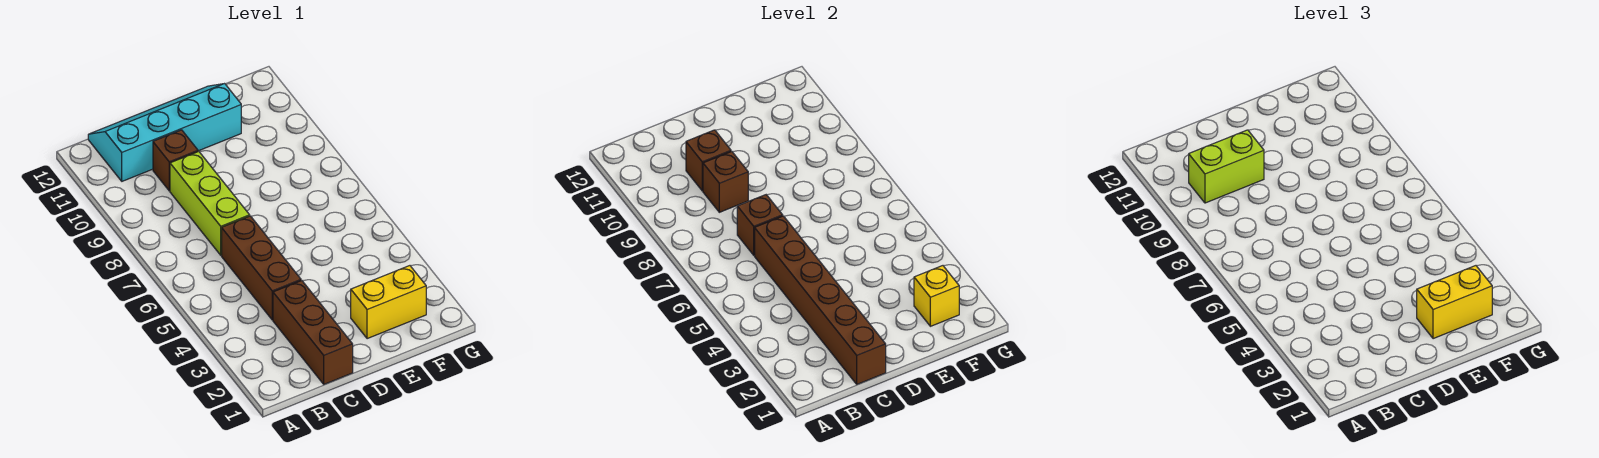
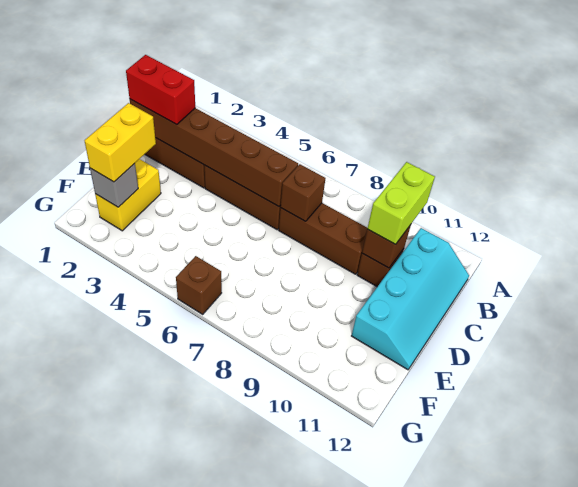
none -> red brick C1:C2 level 3
lime brick C7:C9 level 1 -> brown brick C7:C9 level 1
brown brick C9 level 2 -> brown brick G6 level 1
yellow brick F2 level 2 -> grey brick F2 level 2

